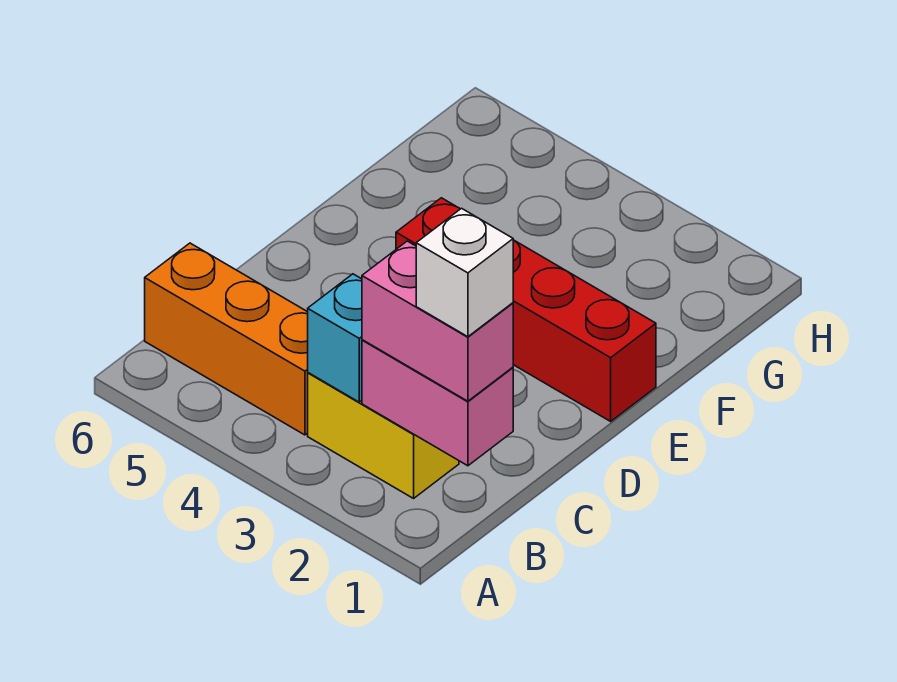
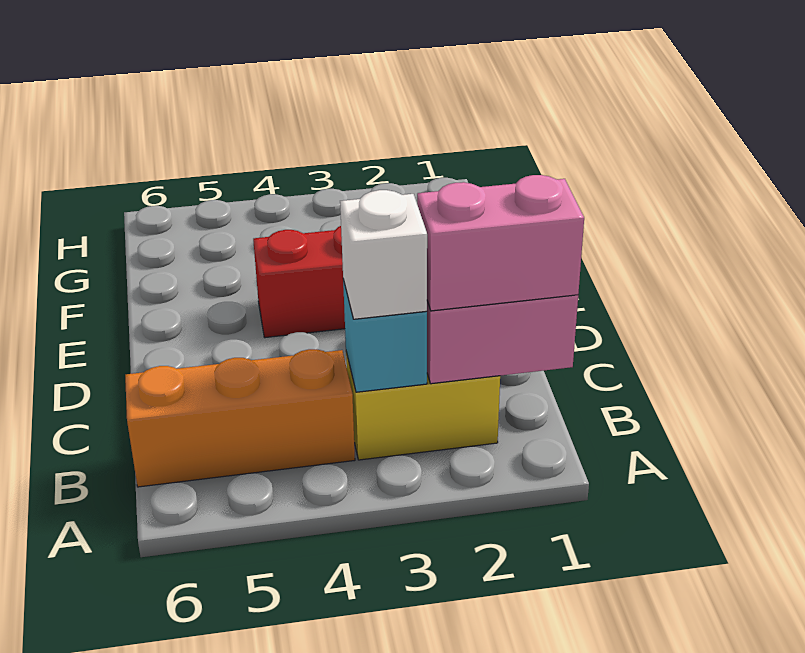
white brick B1 level 4 -> white brick B3 level 3

